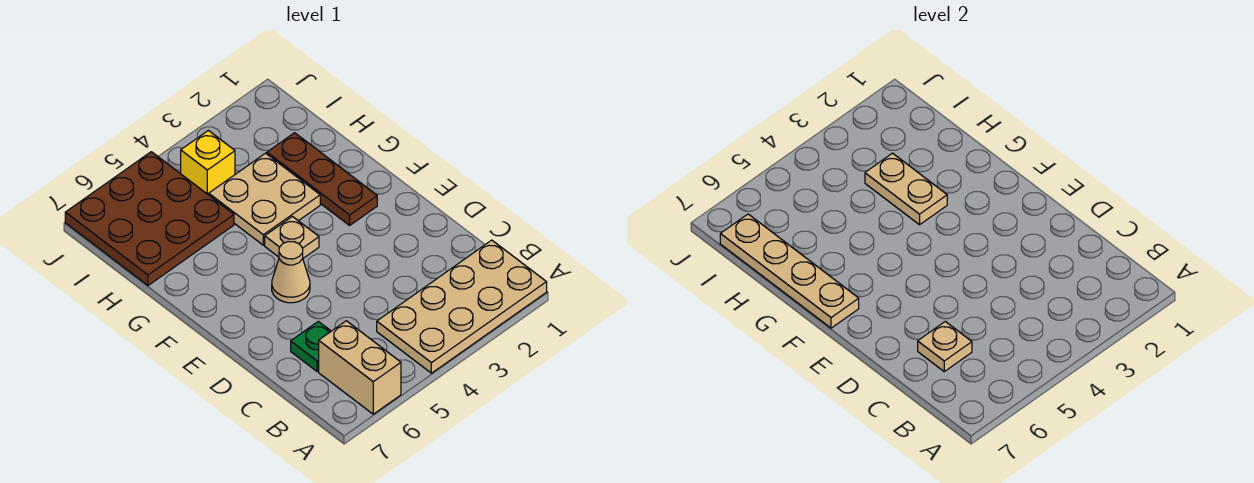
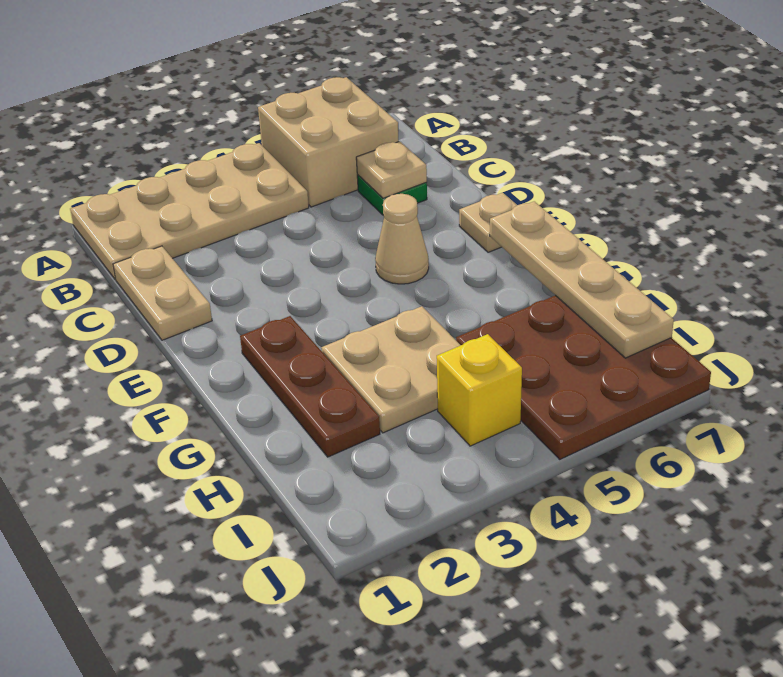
tan brick A6:B6 level 1 -> tan brick A5:B6 level 1
tan plate F4 level 1 -> tan plate E7 level 1
tan plate G3:H3 level 2 -> tan plate C1:D1 level 1

